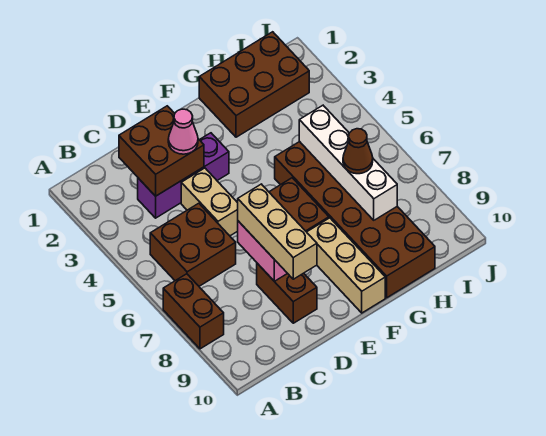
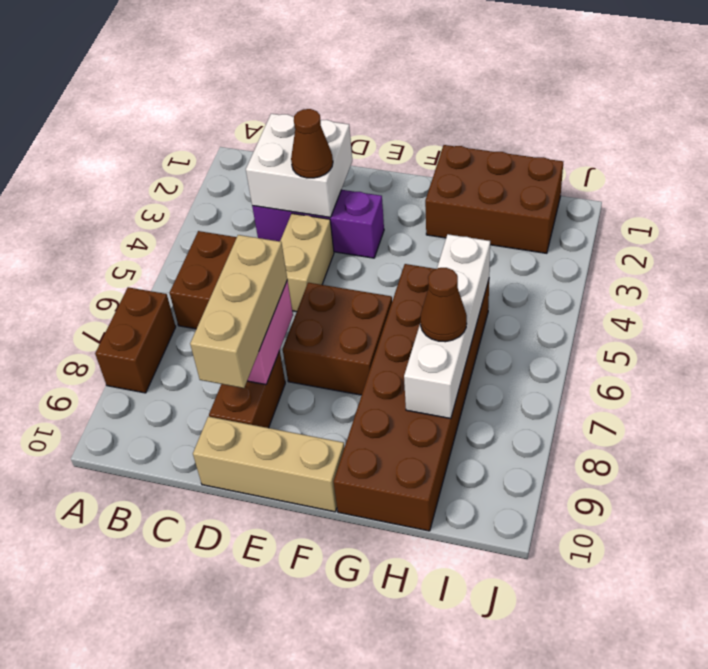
brown brick C2:D3 level 2 -> white brick C2:D3 level 2
pink cone D3 level 3 -> brown cone D3 level 3
tan brick F8:F10 level 1 -> tan brick D10:F10 level 1

